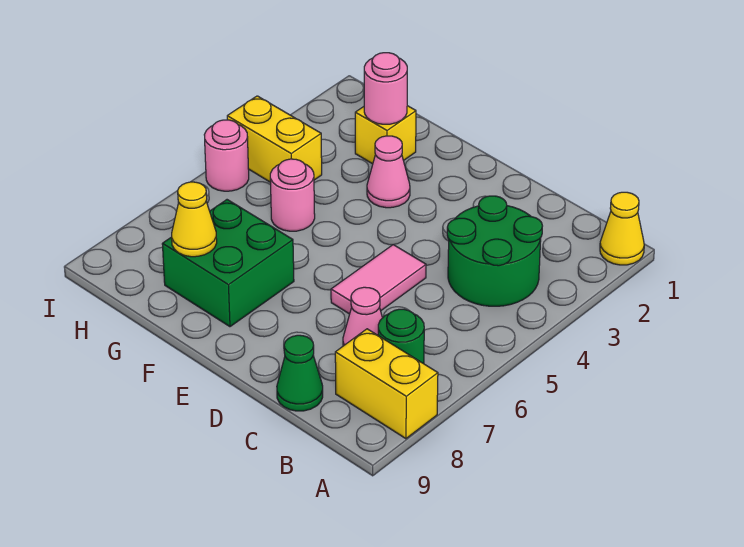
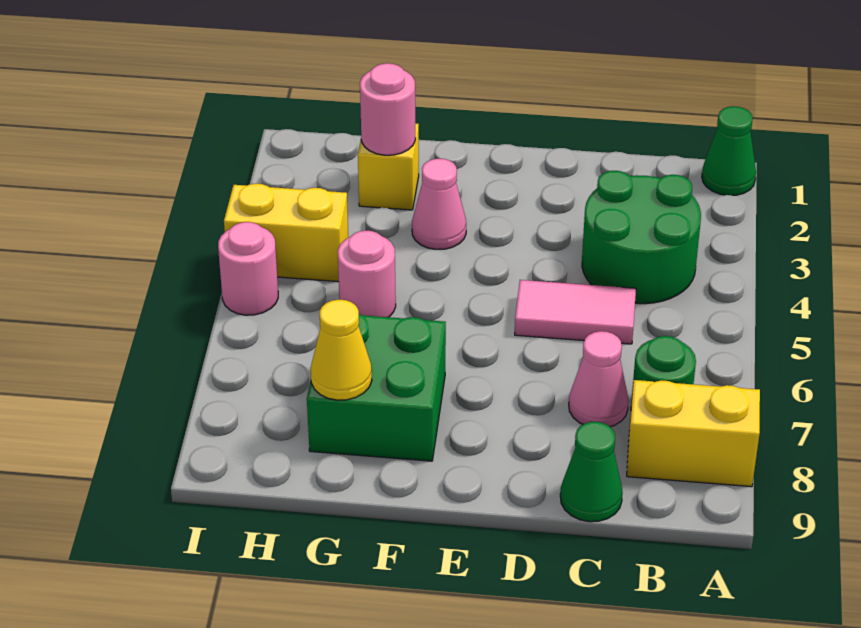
yellow cone A1 level 1 -> green cone A1 level 1
pink tile D5:D6 level 1 -> pink tile C5:D5 level 1

